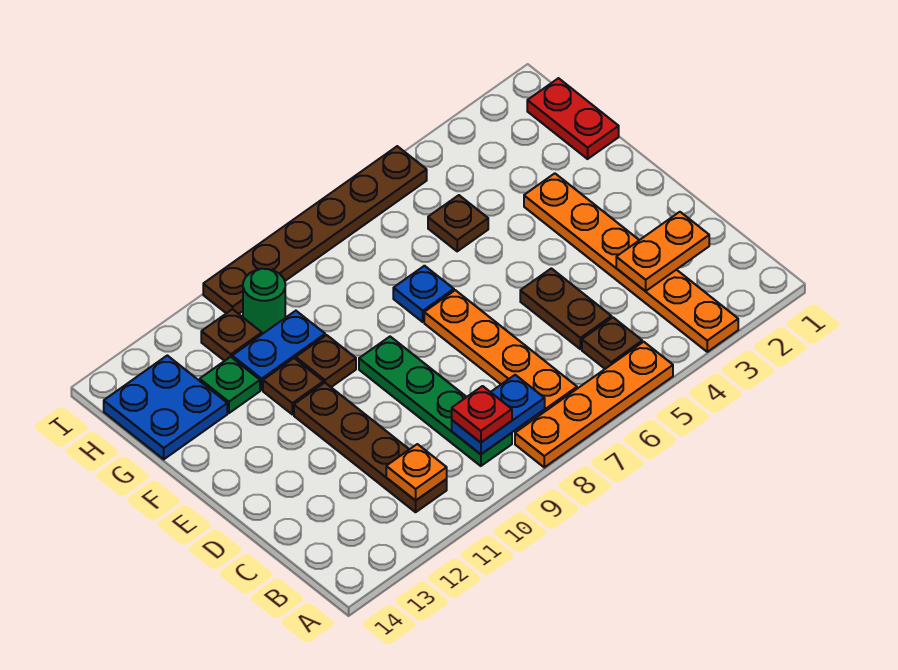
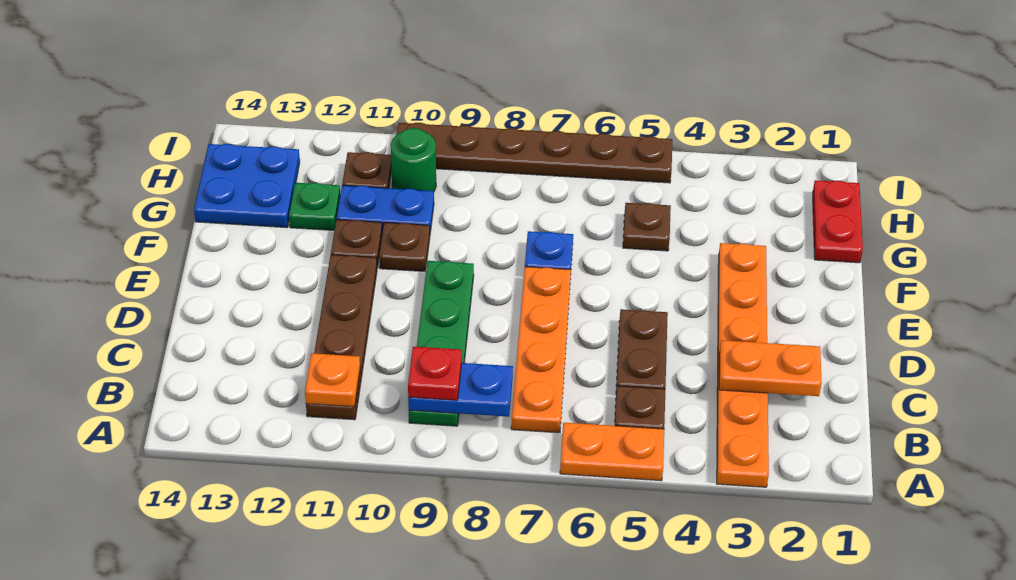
orange plate A5:A8 level 1 -> orange plate A5:A6 level 1

